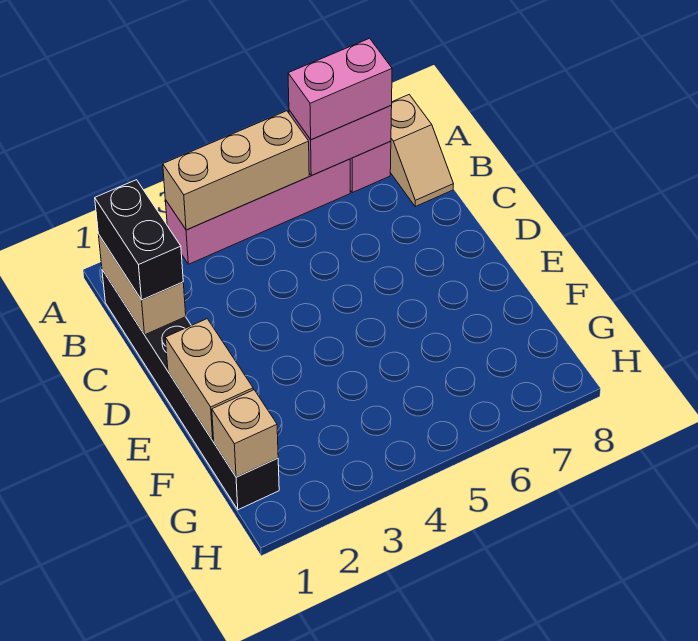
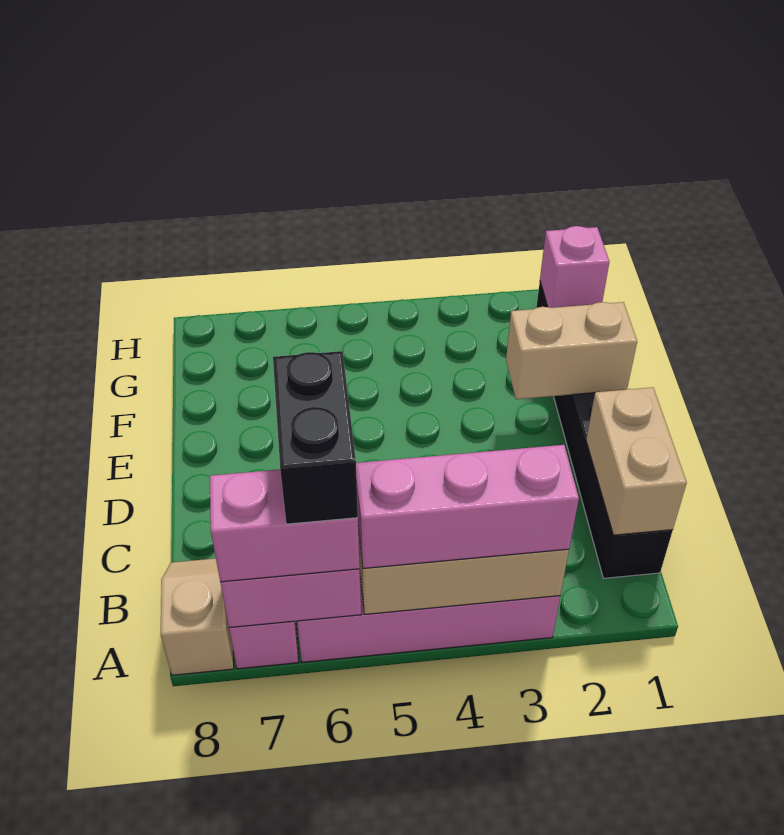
none -> pink brick A3:A5 level 3
black brick B1:C1 level 3 -> black brick A6:B6 level 4
tan brick E1:F1 level 2 -> tan brick E1:E2 level 2
tan brick G1 level 2 -> pink brick G1 level 2

